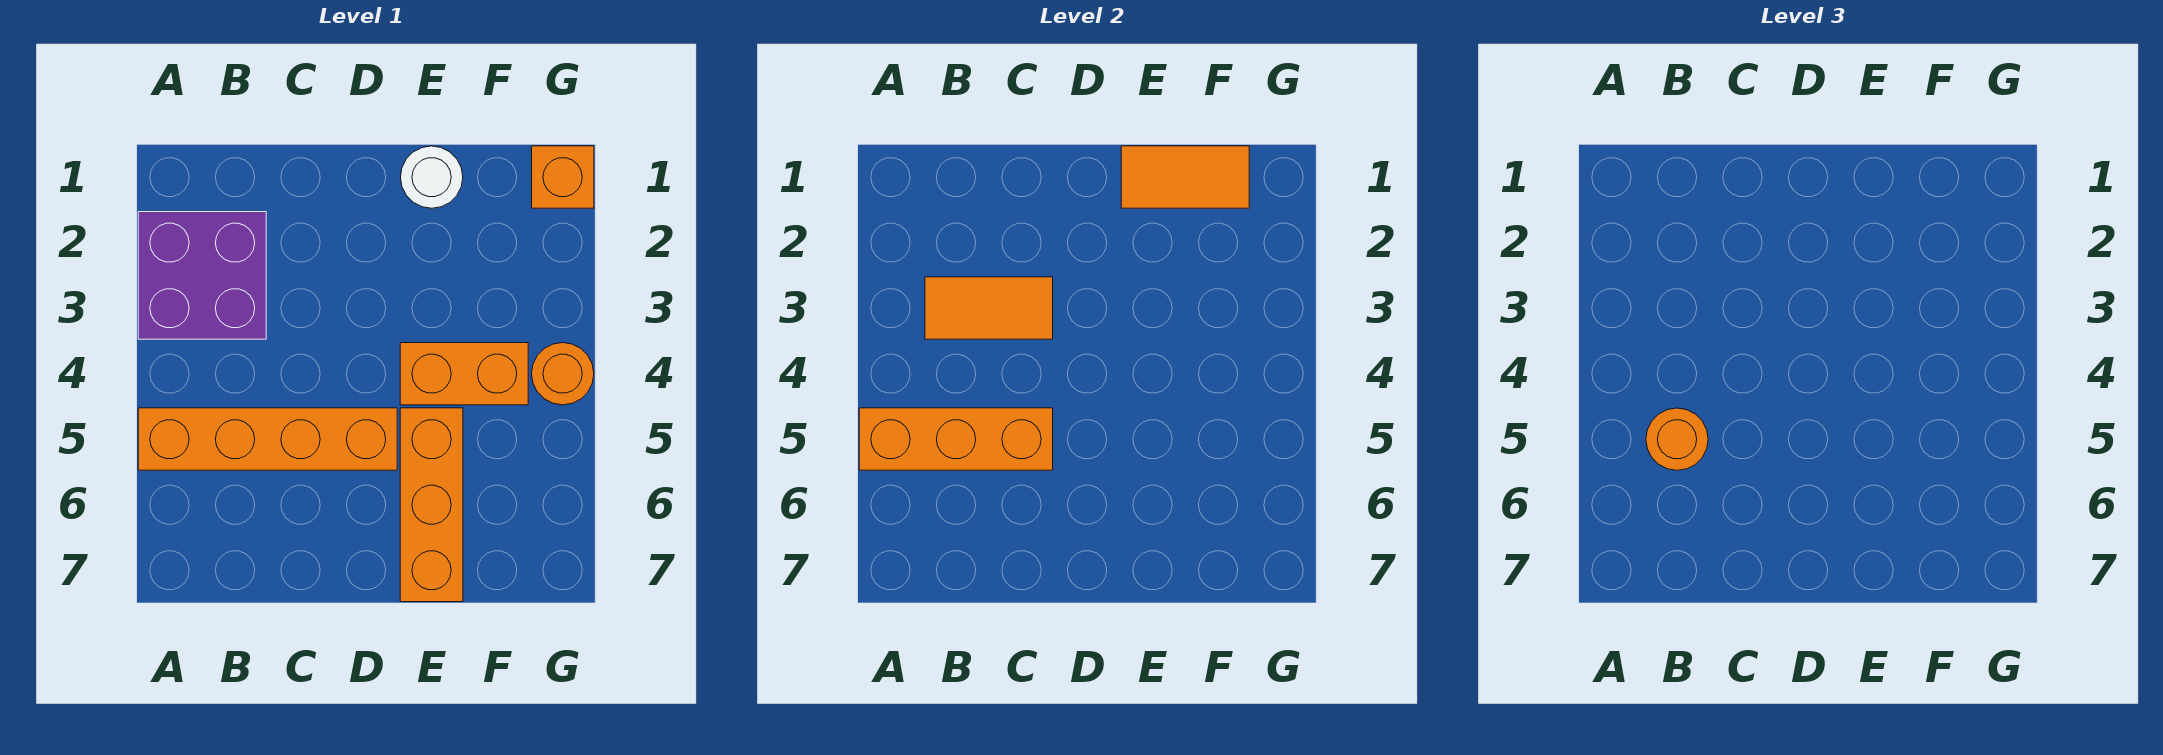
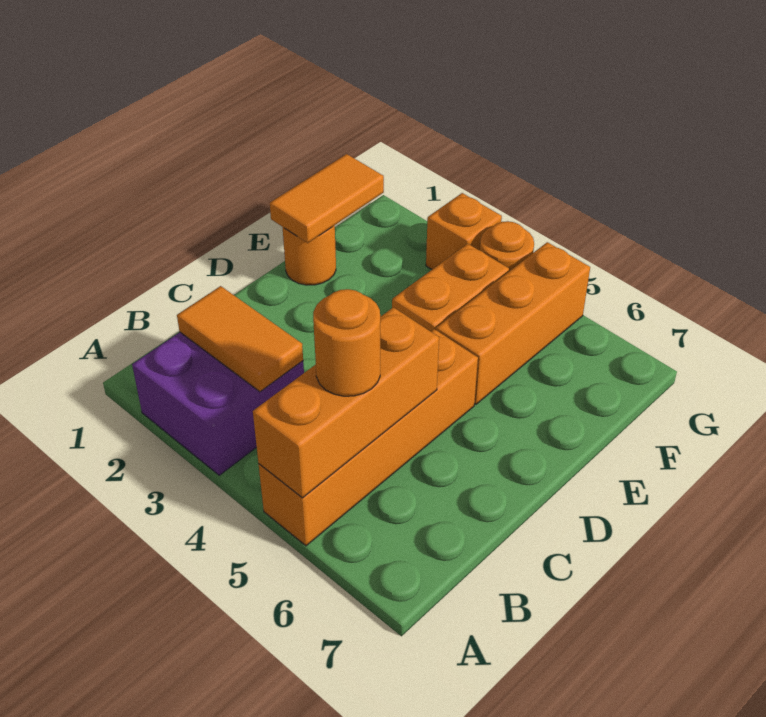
orange tile B3:C3 level 2 -> orange tile B2:B3 level 2
white round brick E1 level 1 -> orange round brick E1 level 1
orange brick E5:E7 level 1 -> orange brick E5:G5 level 1
orange brick G1 level 1 -> orange brick G3 level 1

